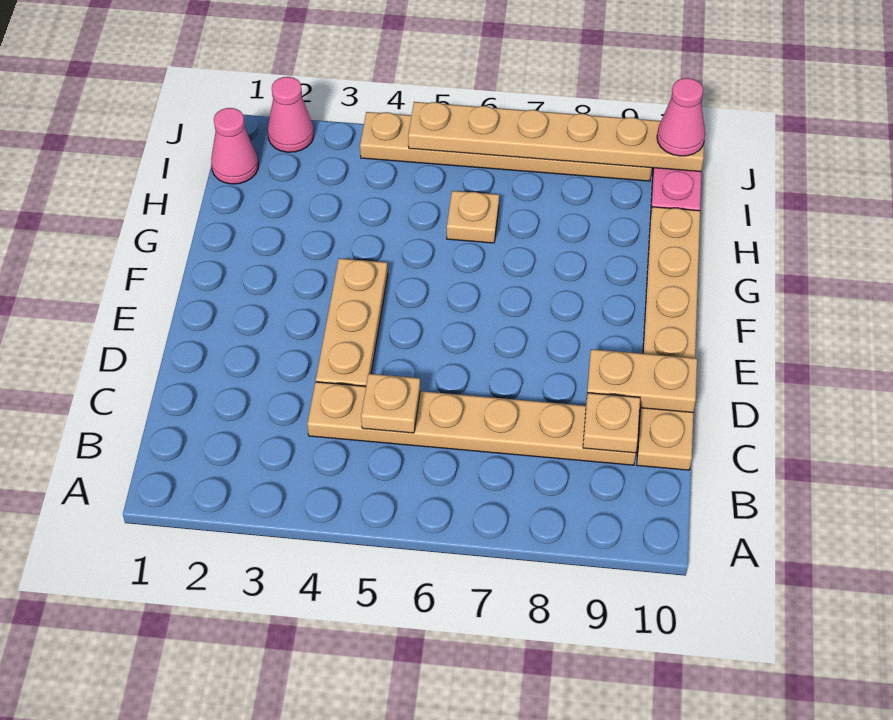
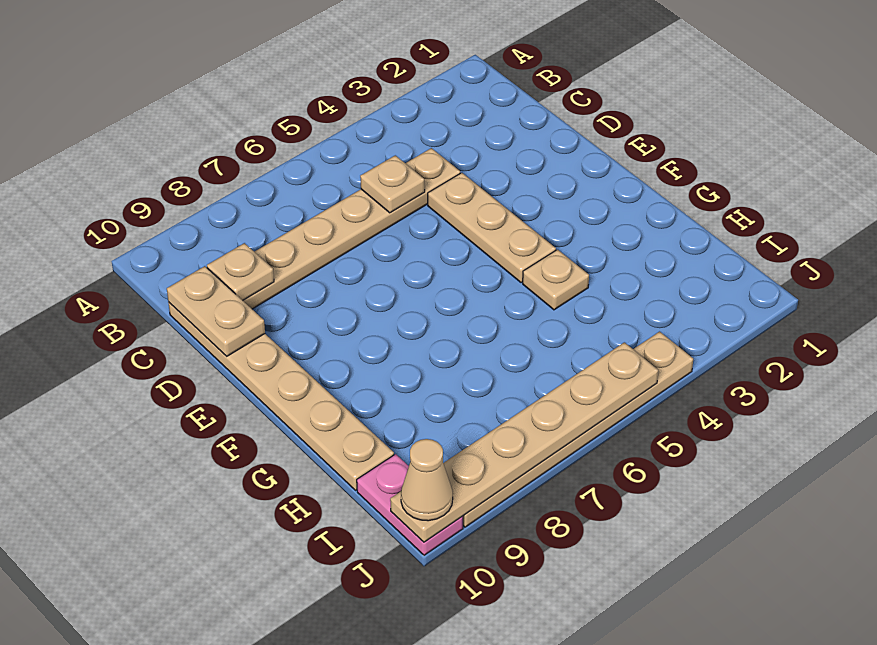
tan plate D9:D10 level 2 -> tan plate C10:D10 level 2
tan plate H6 level 1 -> tan plate G4 level 1
pink cone I1 level 1 -> none
pink cone J2 level 1 -> none
pink cone J10 level 3 -> tan cone J10 level 3

